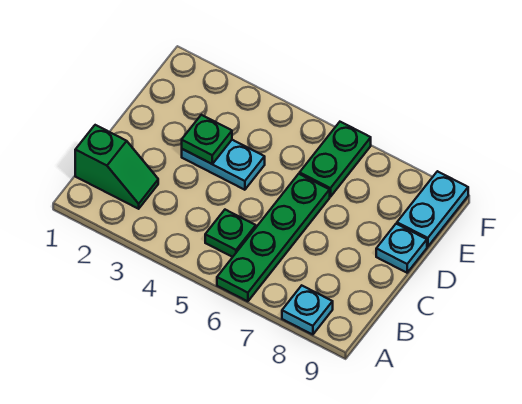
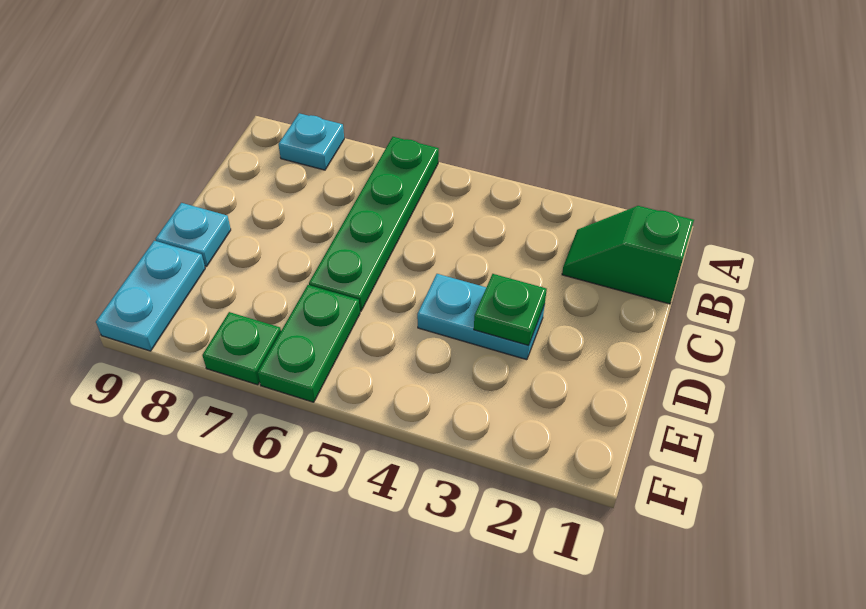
green plate B5 level 1 -> green plate F7 level 1

